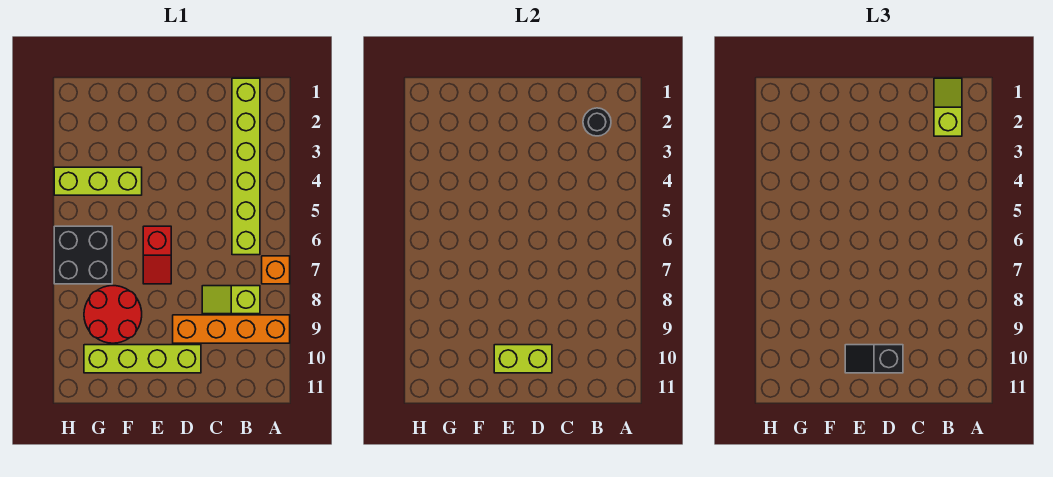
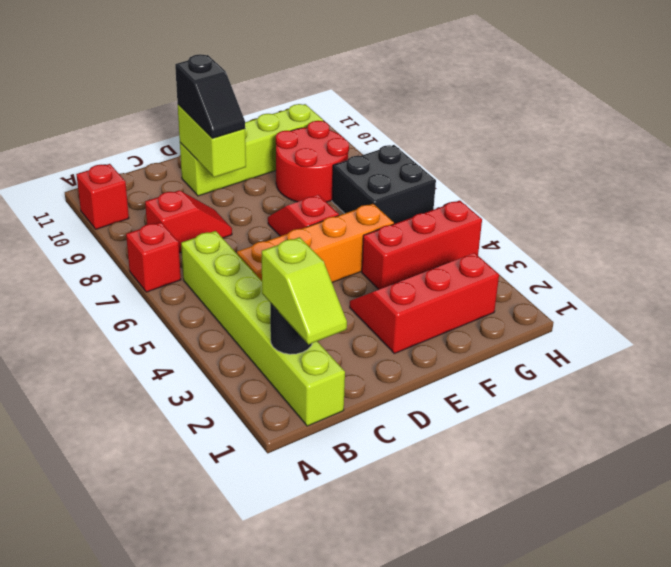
orange brick A7 level 1 -> red brick A7 level 1
orange brick A9:D9 level 1 -> orange brick C5:F5 level 1
none -> red brick A10 level 1
lime slope B8:C8 level 1 top B -> red slope B8:C8 level 1 top B
lime brick D10:E10 level 2 -> lime brick D9:D10 level 2
black slope D10:E10 level 3 top D -> black slope D9:D10 level 3 top 10
none -> red slope E2:G3 level 1 top 2
lime brick F4:H4 level 1 -> red brick F4:H4 level 1

